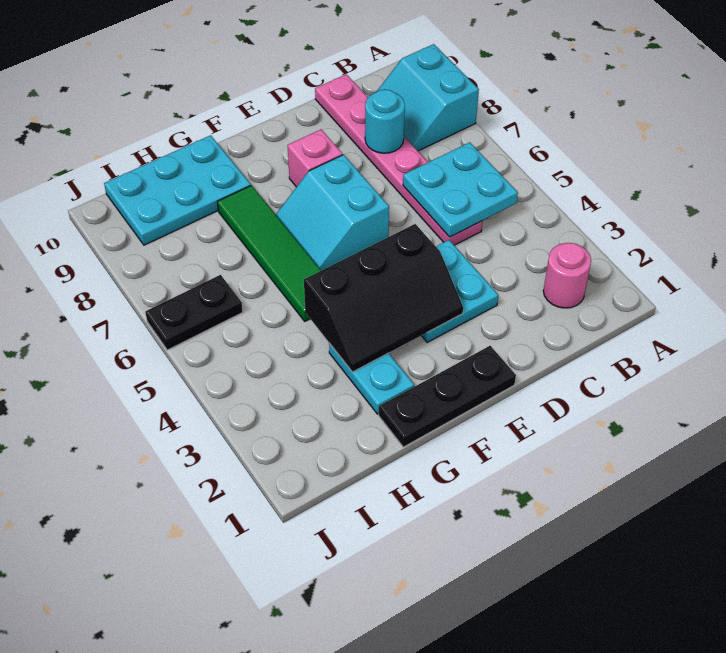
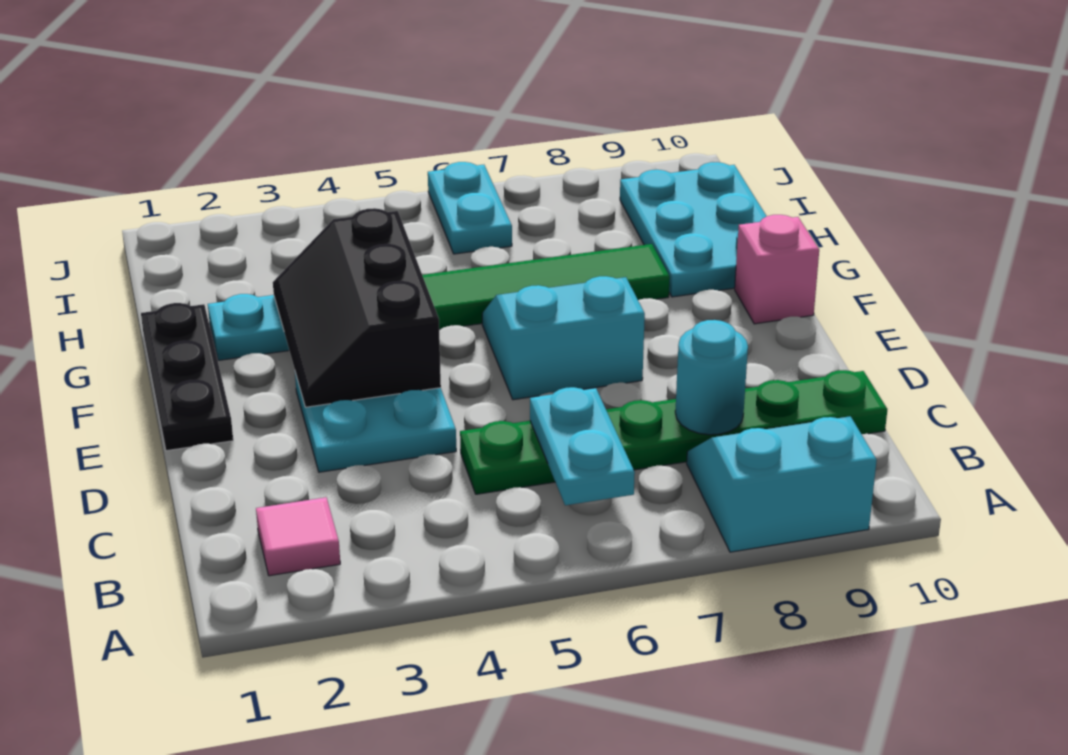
pink round brick B2 level 1 -> pink tile B2 level 1
cyan plate B5:C6 level 2 -> cyan plate B6:C6 level 2
pink plate C5:C10 level 1 -> green plate C5:C10 level 1
pink brick E8 level 1 -> pink brick F10 level 1
black plate I6:J6 level 1 -> cyan plate I6:J6 level 1

